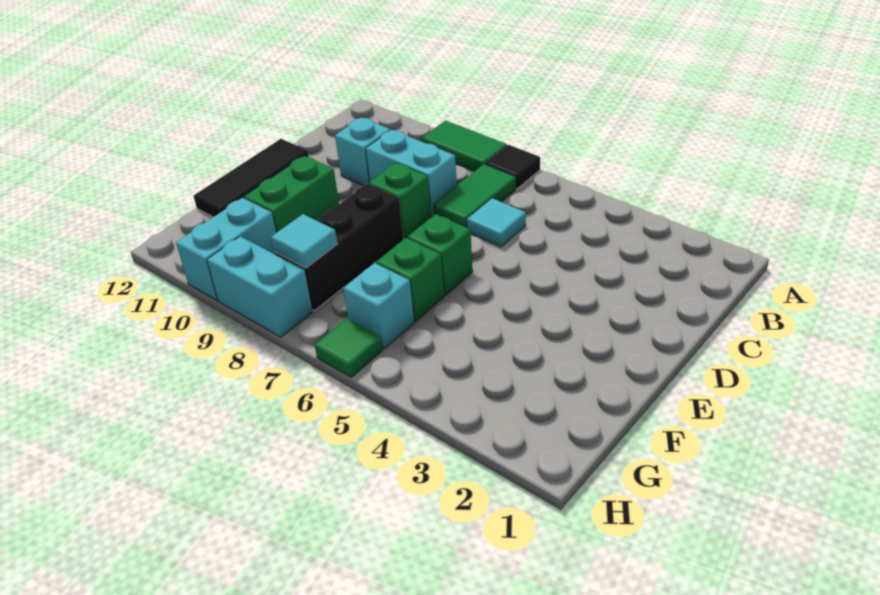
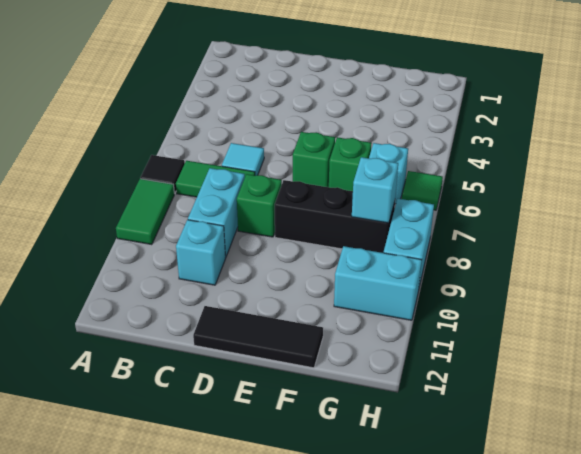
green brick E10:F10 level 1 -> none
cyan tile G8 level 2 -> cyan brick G8 level 2

